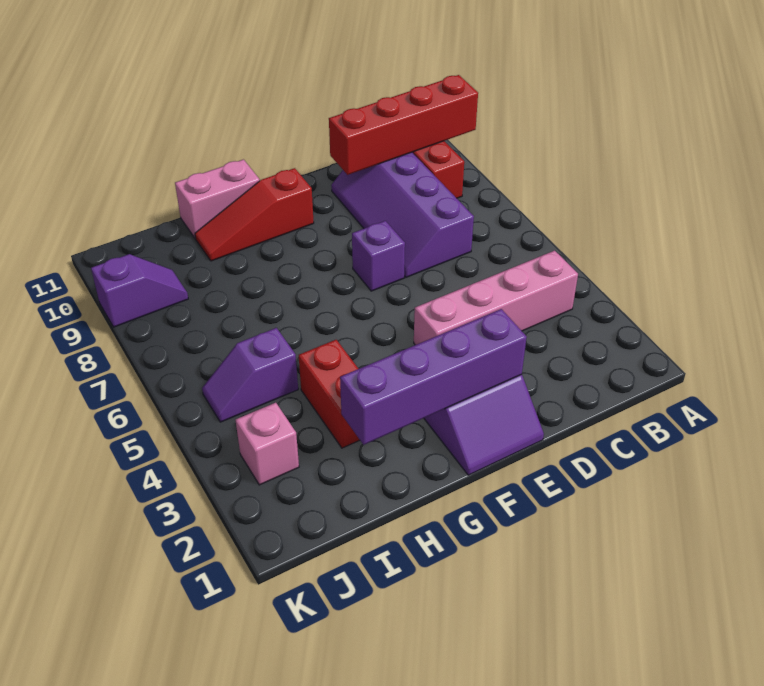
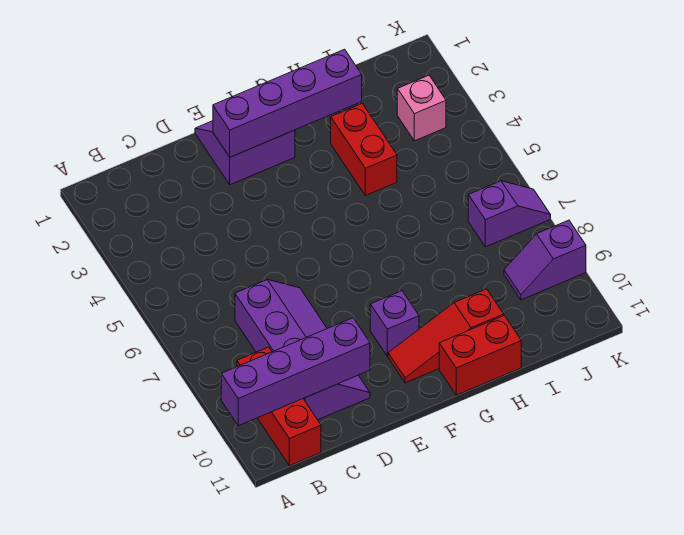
red brick A10:D10 level 2 -> purple brick A10:D10 level 2
pink brick B4:E4 level 1 -> none
purple brick E7 level 1 -> purple brick F9 level 1
red slope F10:H10 level 1 top F -> red slope F10:H10 level 1 top H
pink brick G11:H11 level 1 -> red brick G11:H11 level 1
purple slope I5:J5 level 1 top I -> purple slope J7:K7 level 1 top J

